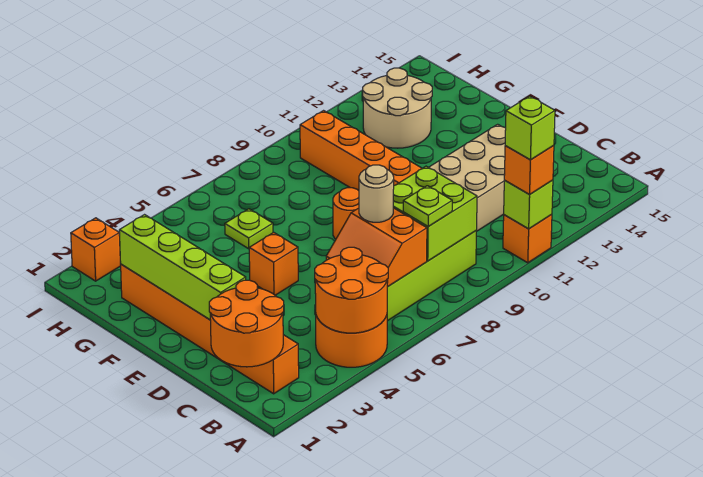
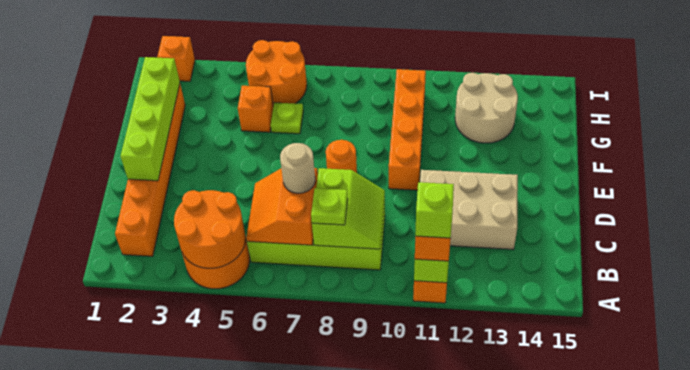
orange round brick B1:C2 level 2 -> orange round brick H5:I6 level 1
lime brick B8:C9 level 2 -> lime slope B8:C9 level 2 top 8
orange brick E5 level 1 -> orange brick G5 level 1

